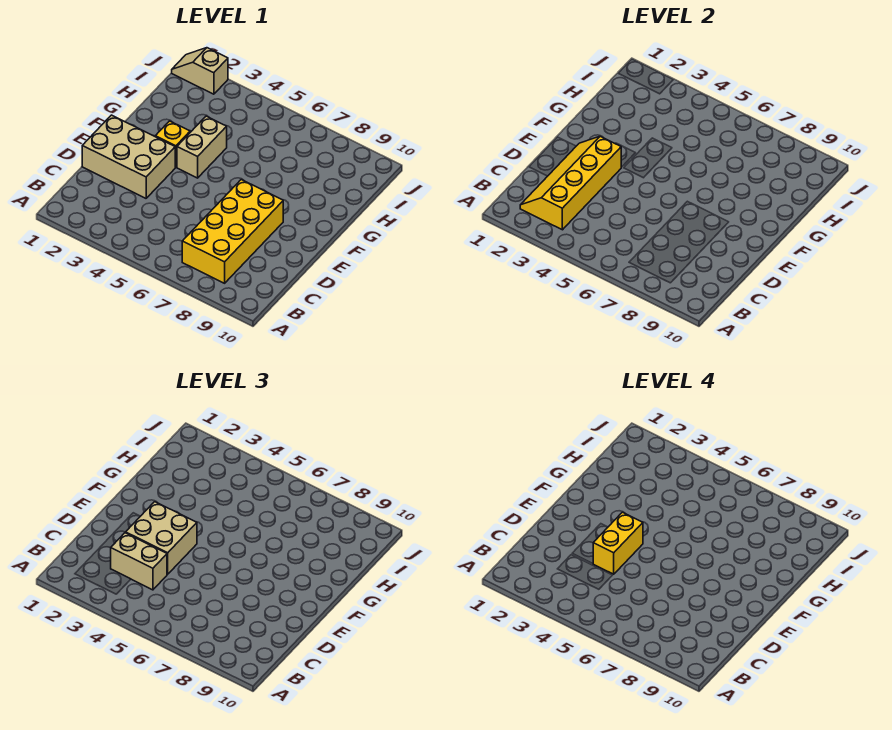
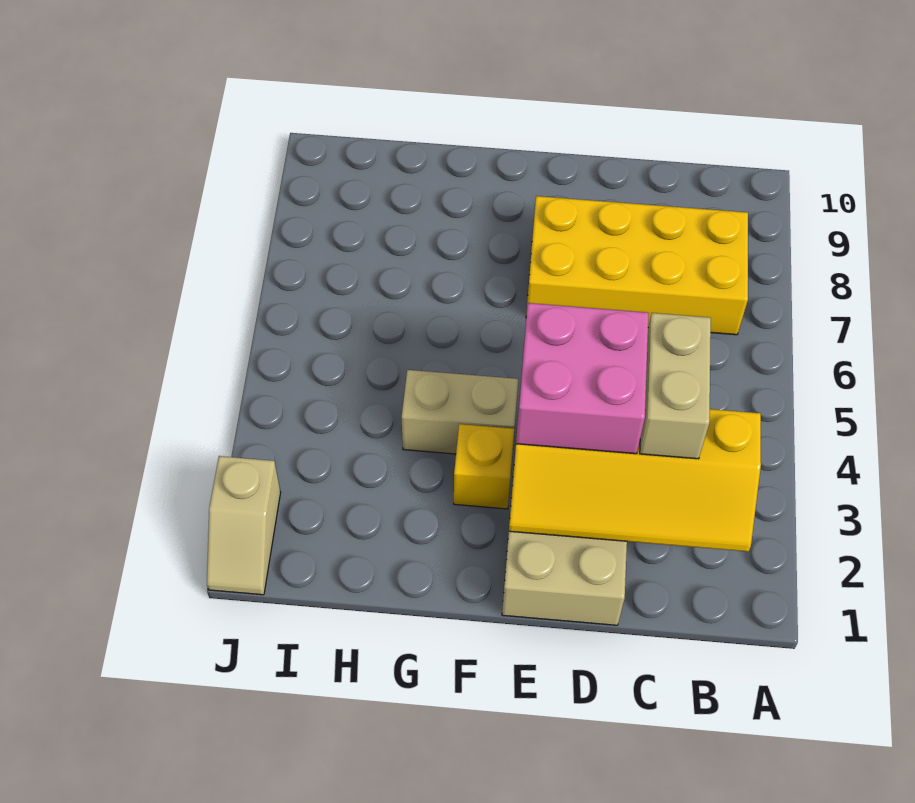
tan brick D3:E4 level 3 -> pink brick D3:E4 level 3
yellow brick D4:E4 level 4 -> none

